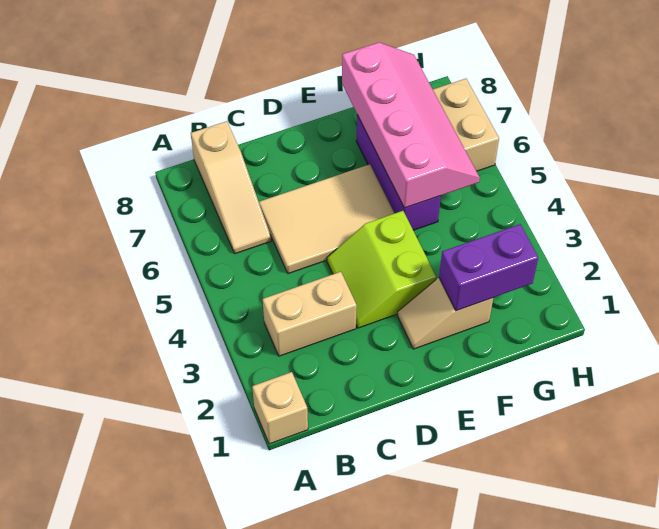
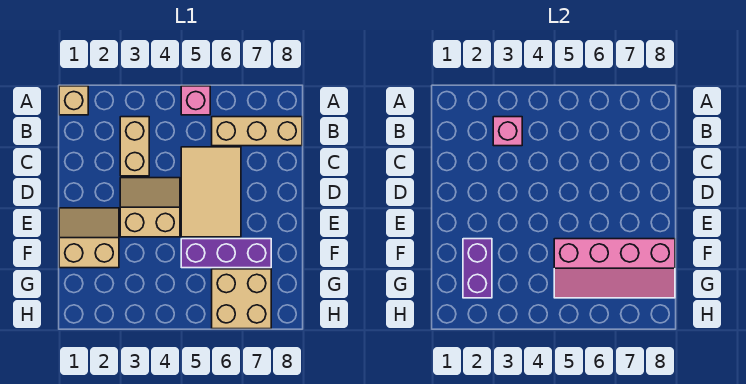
none -> pink brick A5 level 1
none -> pink brick B3 level 2
tan slope B6:B8 level 1 top 8 -> tan brick B6:B8 level 1
lime slope D3:E4 level 1 top E -> tan slope D3:E4 level 1 top E
tan slope E2:F2 level 1 top F -> tan slope E1:F2 level 1 top F

